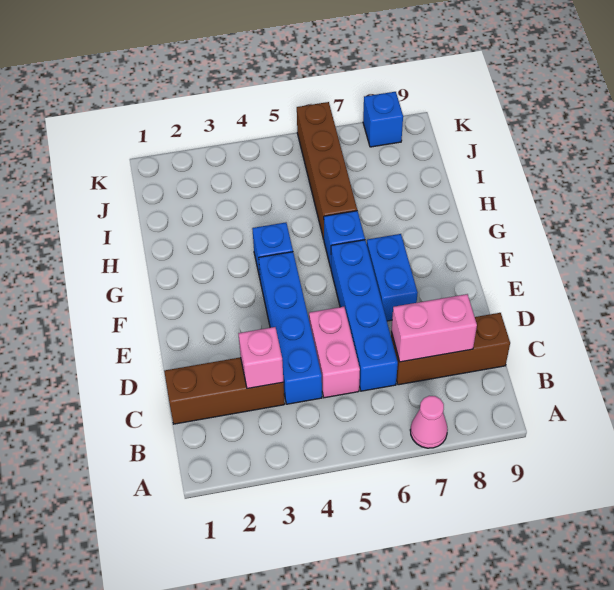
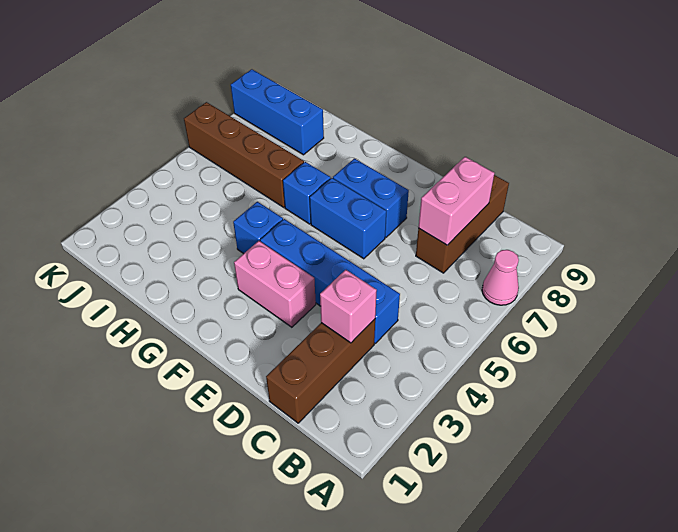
pink brick C5:D5 level 1 -> pink brick E3:F3 level 1
blue brick C6:F6 level 1 -> blue brick E6:F6 level 1
blue brick K8 level 1 -> blue brick I8:K8 level 1

